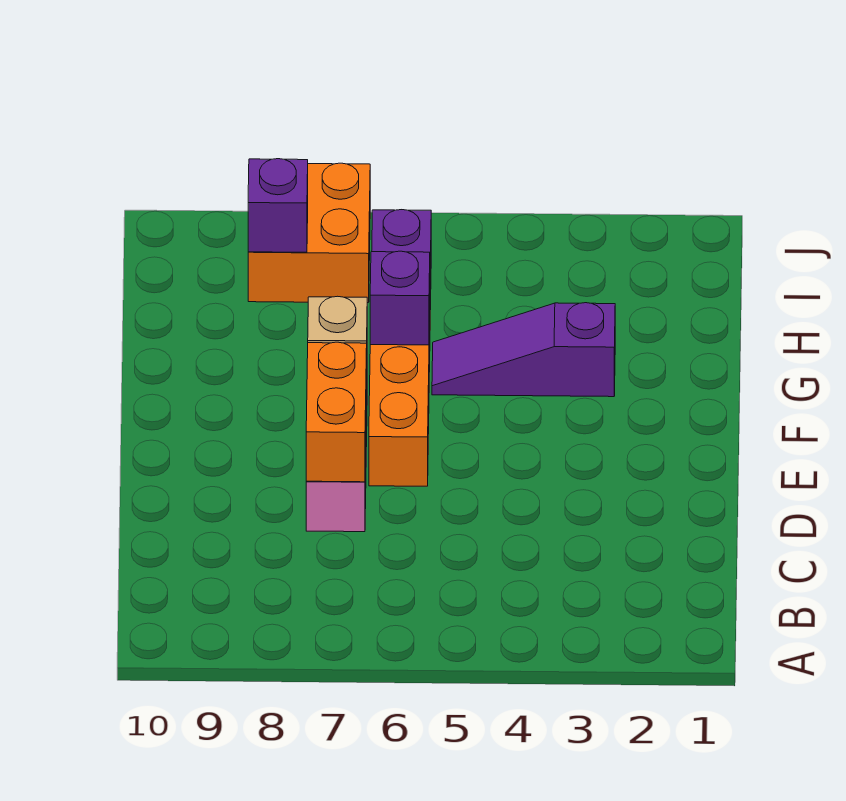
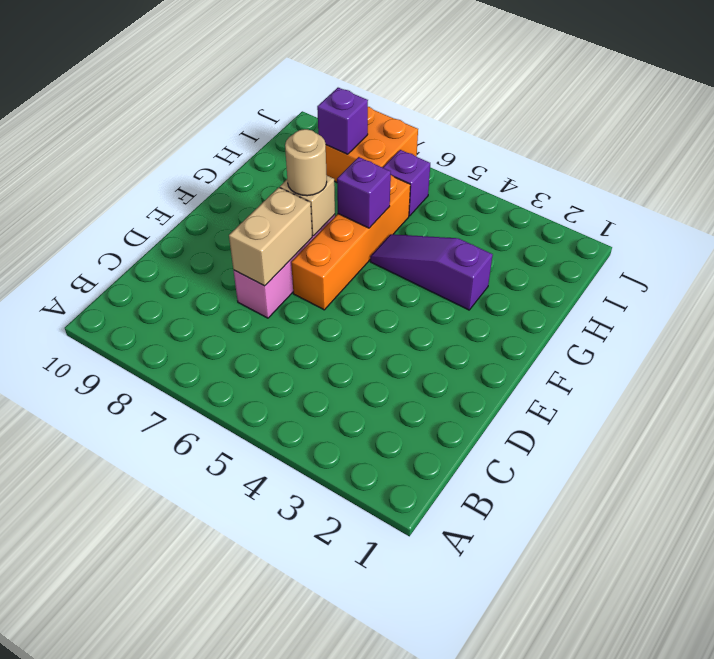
orange brick D7:E7 level 2 -> tan brick D7:E7 level 2
none -> tan round brick F7 level 3

